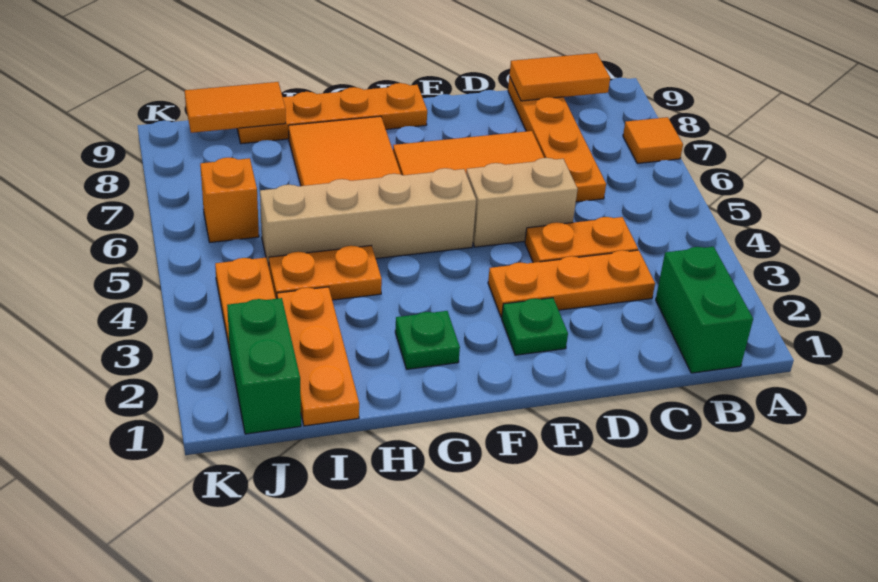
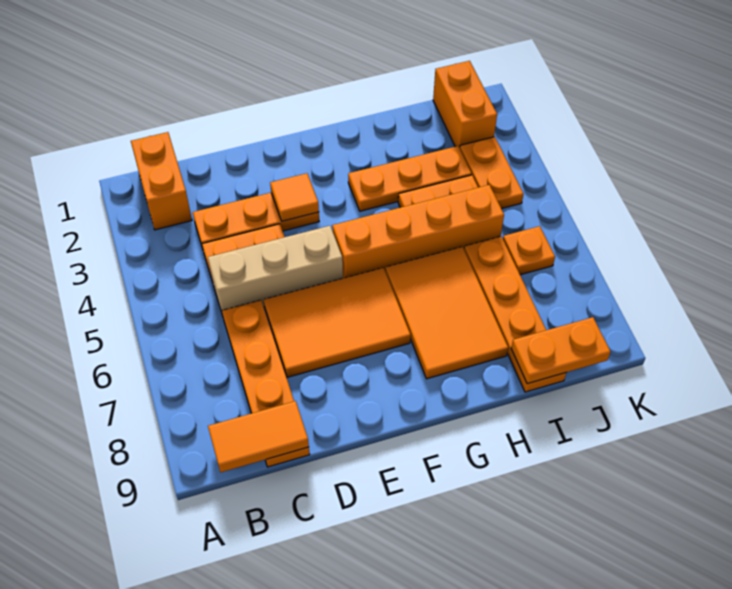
orange tile A7 level 1 -> orange tile E3 level 2
green brick B1:B2 level 1 -> orange brick B1:B2 level 1
tan brick D5:E5 level 1 -> tan brick C5:E5 level 1
green plate E2 level 1 -> none
tan brick F5:I5 level 1 -> orange brick F5:I5 level 1
orange plate F9:I9 level 1 -> orange plate I6:I9 level 1
green plate G2 level 1 -> none
orange plate I1:I3 level 1 -> orange plate G3:I3 level 1
orange tile I9:J9 level 2 -> orange plate I9:J9 level 2
green brick J1:J2 level 1 -> orange brick J1:J2 level 1
orange brick J6 level 1 -> orange plate J6 level 1

